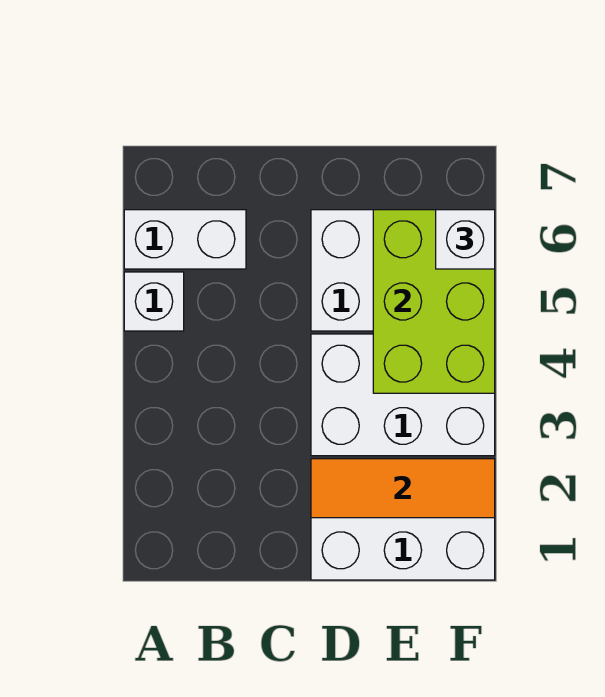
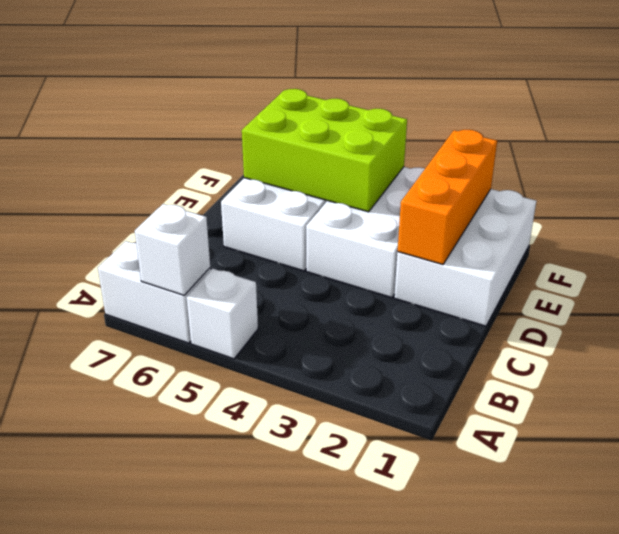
white brick A6:B6 level 1 -> white brick A6:A7 level 1
orange tile D2:F2 level 2 -> orange brick D2:F2 level 2
white brick F6 level 3 -> white brick A6 level 2

